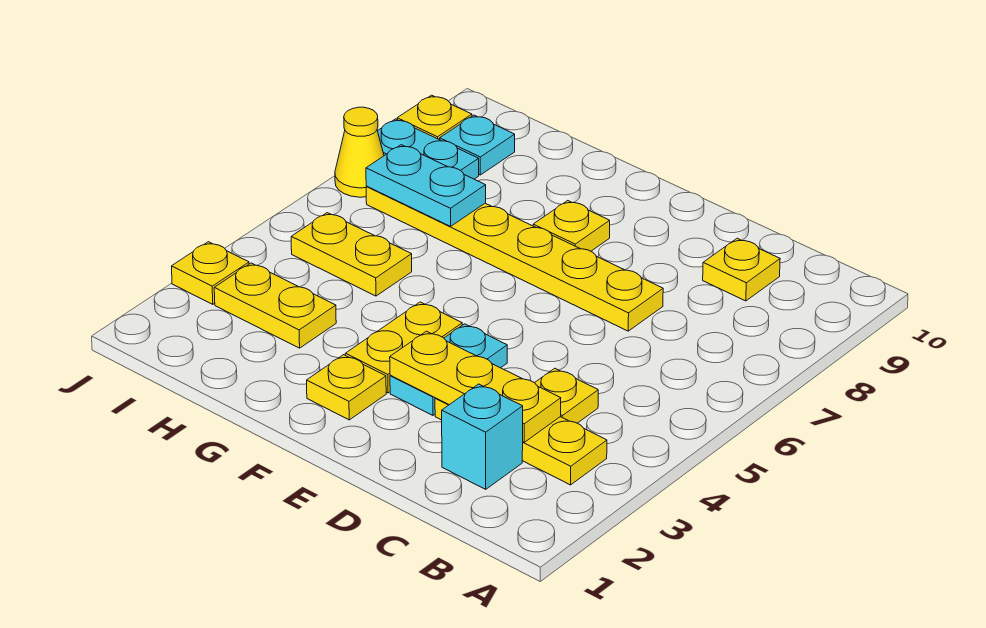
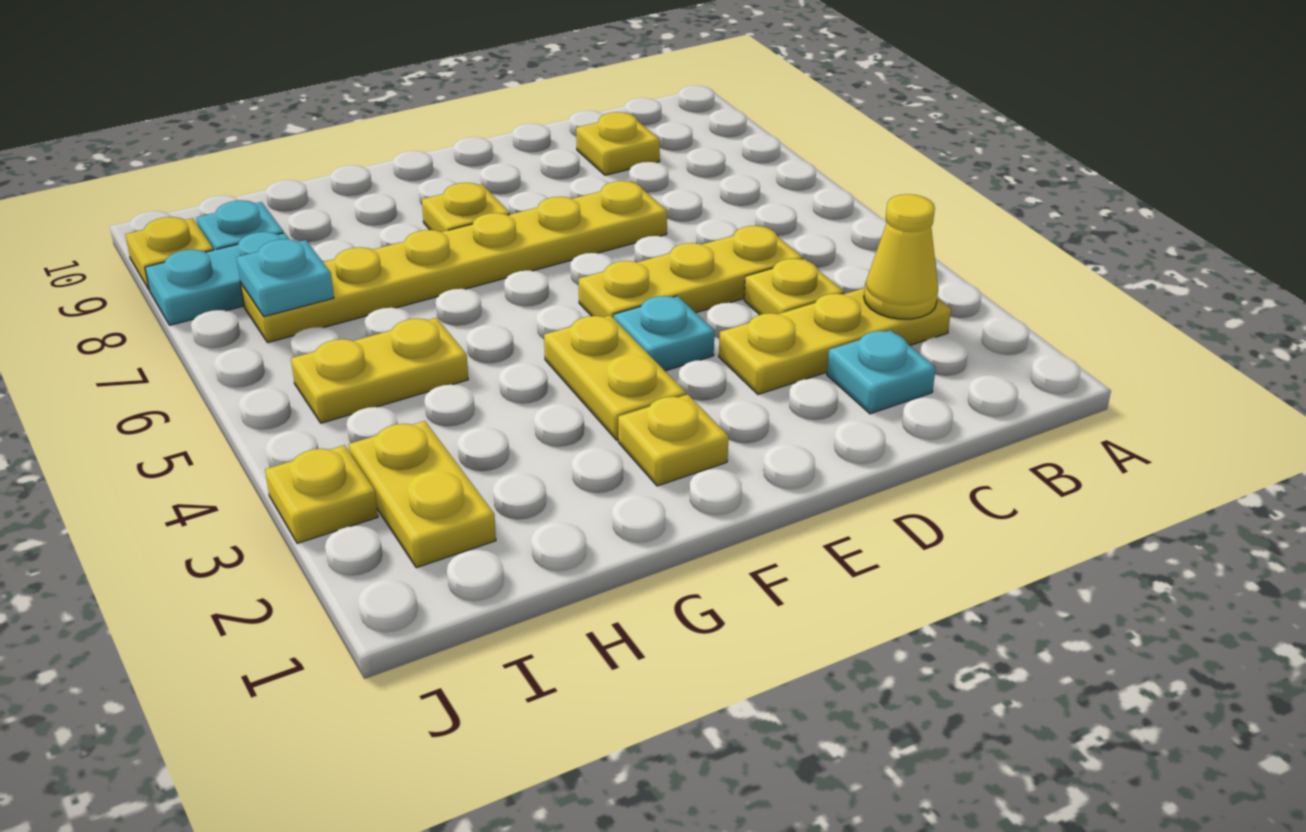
cyan brick C2 level 1 -> cyan plate C2 level 1
yellow plate C3:E3 level 2 -> yellow plate C5:E5 level 1
cyan plate E3:E4 level 1 -> cyan plate E4 level 1
yellow plate H3:I3 level 1 -> yellow plate I2:I3 level 1
cyan plate H7:I7 level 2 -> cyan plate I7 level 2
yellow cone J7 level 1 -> yellow cone B3 level 2

